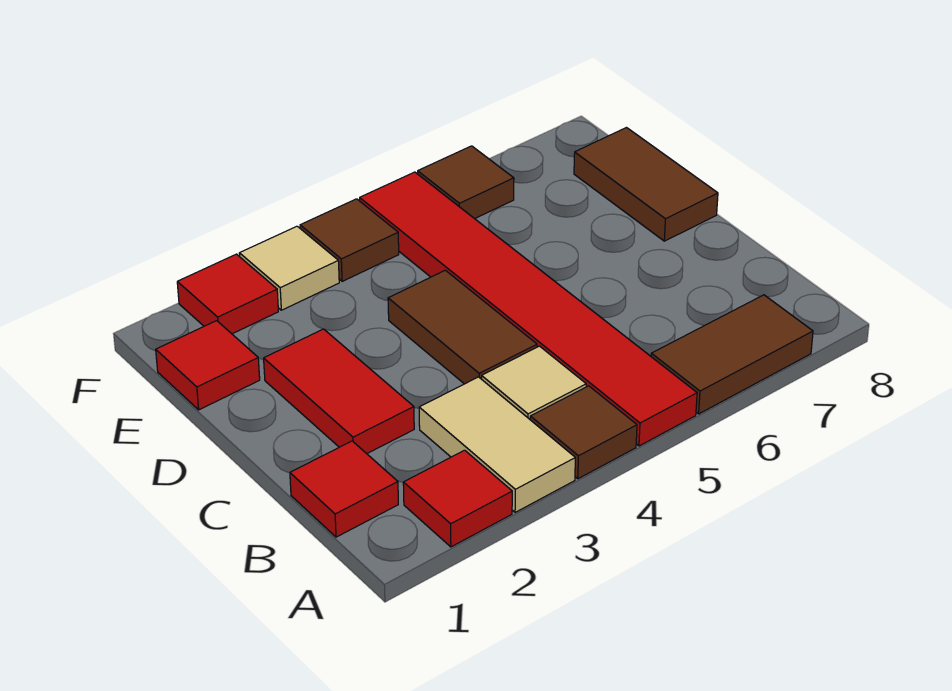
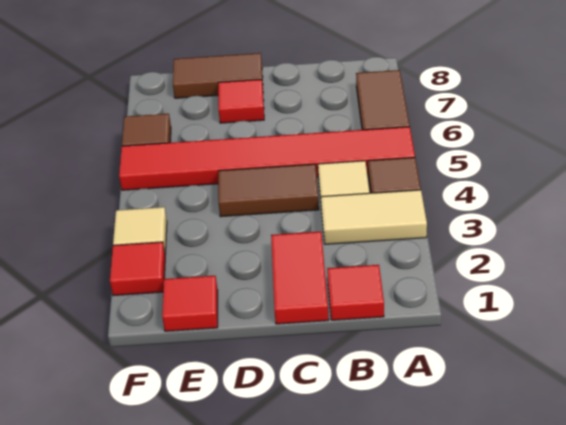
red tile A2 level 1 -> red tile D7 level 1
red tile C2:D2 level 1 -> red tile C1:C2 level 1
brown tile F4 level 1 -> none

